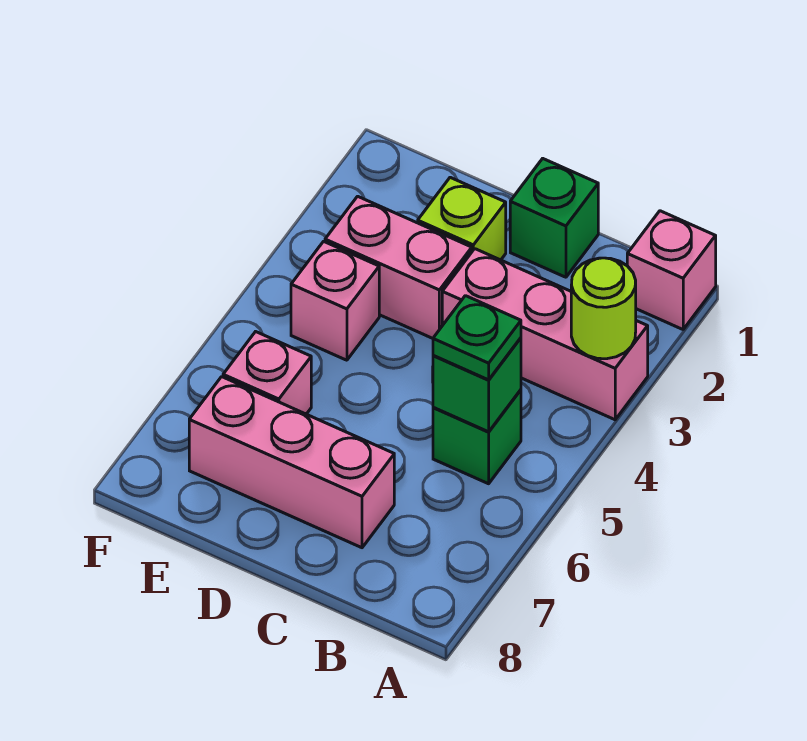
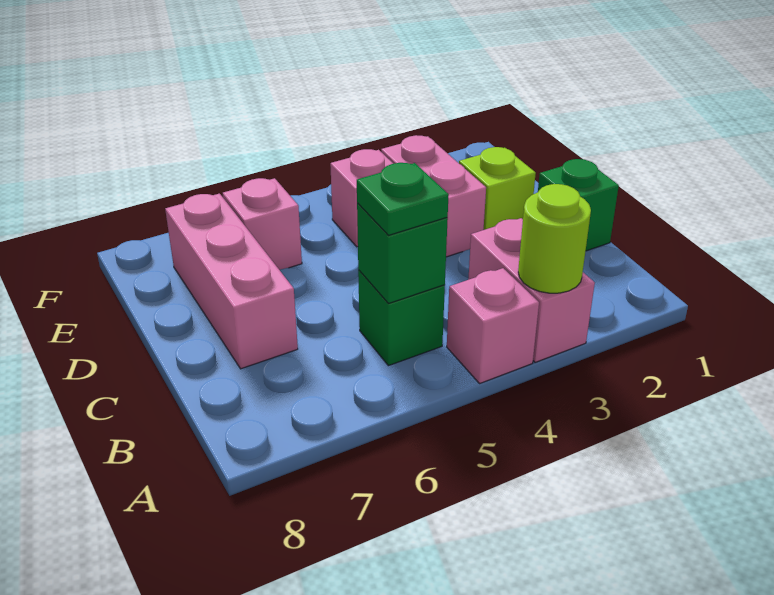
pink brick A1 level 1 -> pink brick A4 level 1
pink brick A3:C3 level 1 -> pink brick A3:B3 level 1

